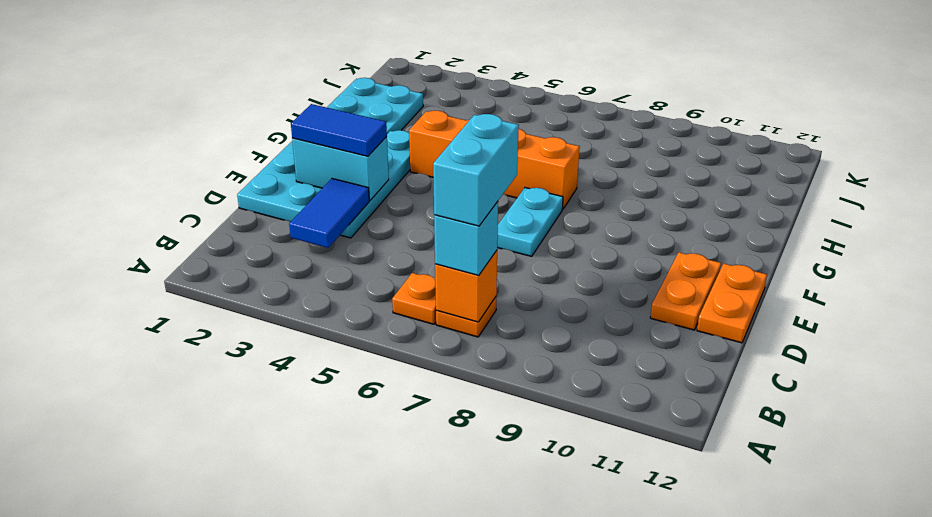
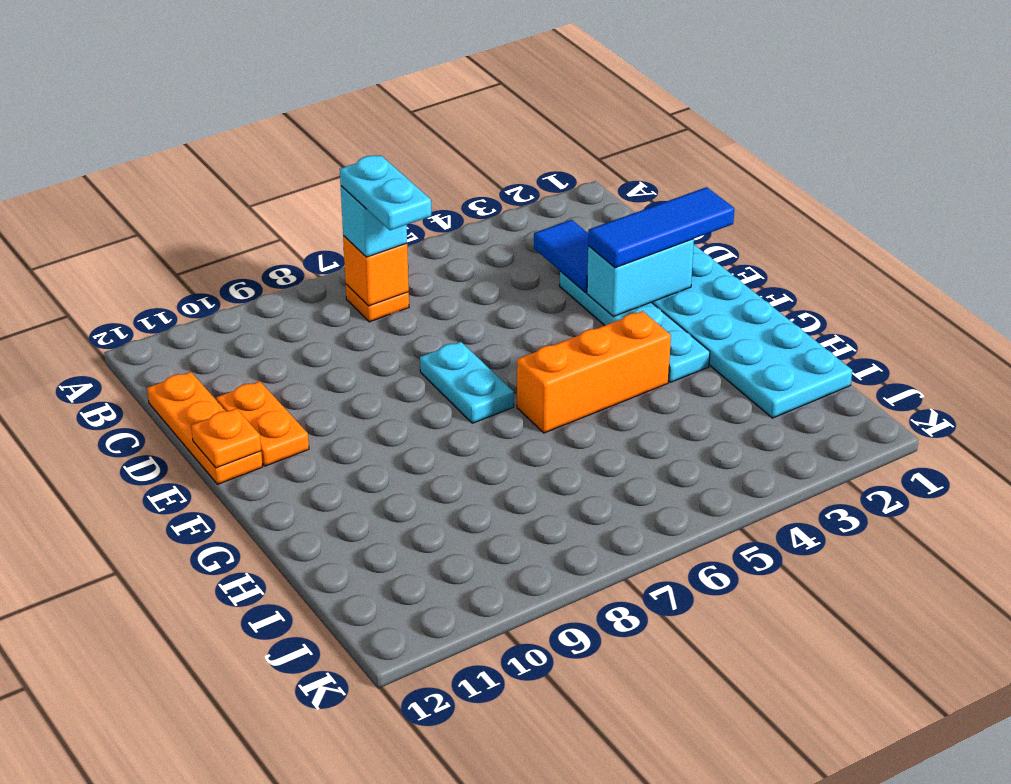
orange plate B6 level 1 -> orange plate E12 level 2
cyan brick B7:C7 level 4 -> cyan plate B7:C7 level 4
orange plate D12:E12 level 1 -> orange plate C12:E12 level 1
blue tile E2:E3 level 3 -> blue tile E1:E3 level 3
orange brick G4:G7 level 1 -> orange brick G4:G6 level 1

